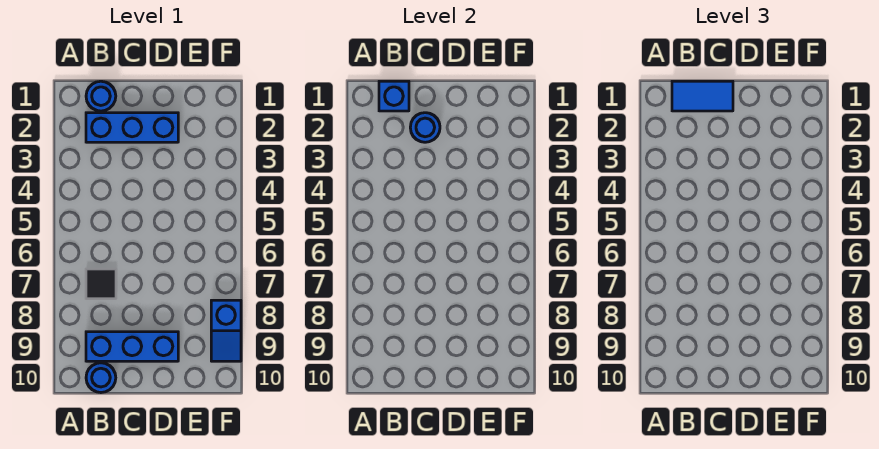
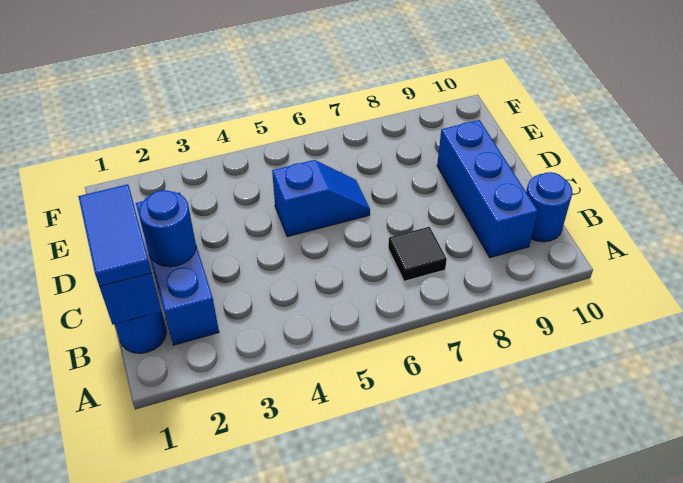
blue slope F8:F9 level 1 top 8 -> blue slope D5:D6 level 1 top 5

